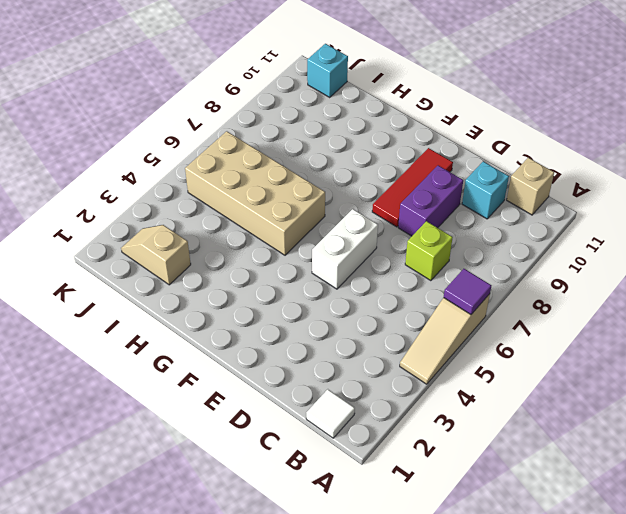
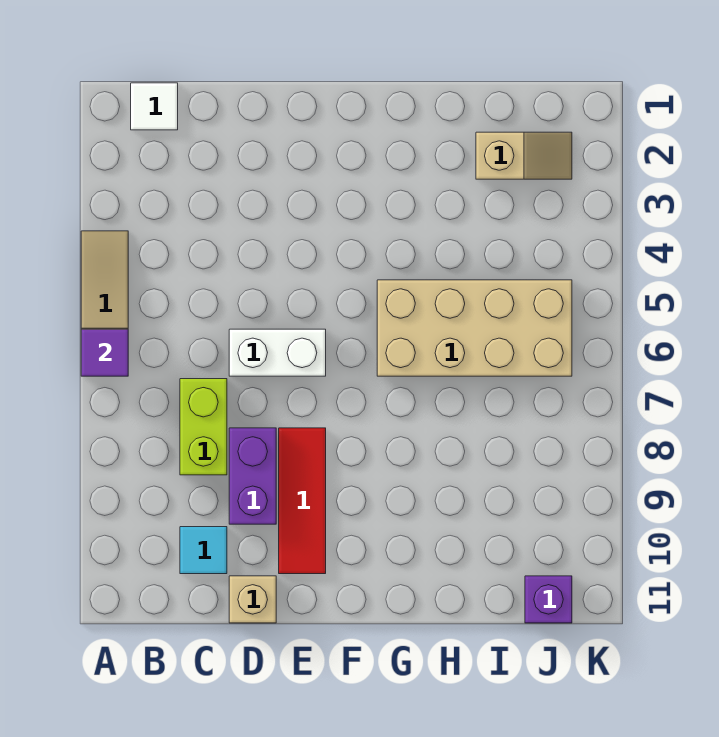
tan brick B11 level 1 -> tan brick D11 level 1
lime brick C7 level 1 -> lime brick C7:C8 level 1
cyan brick C10 level 1 -> cyan tile C10 level 1
white brick E5:E6 level 1 -> white brick D6:E6 level 1
cyan brick J11 level 1 -> purple brick J11 level 1

